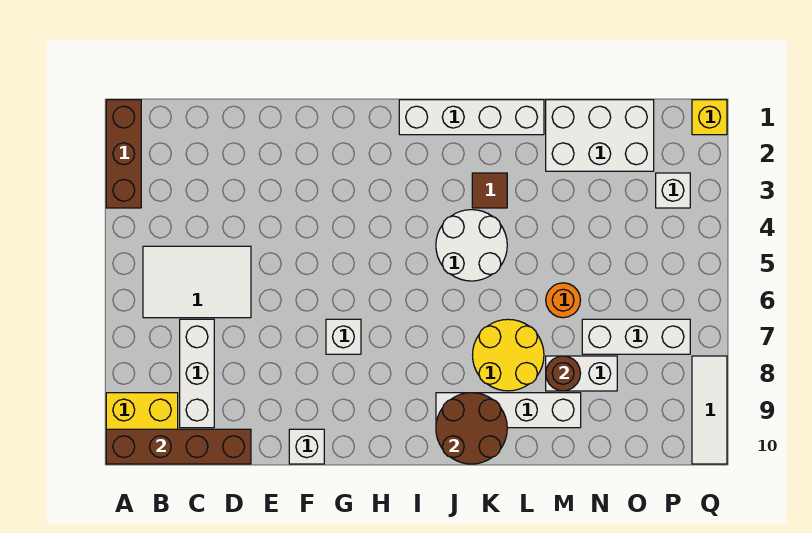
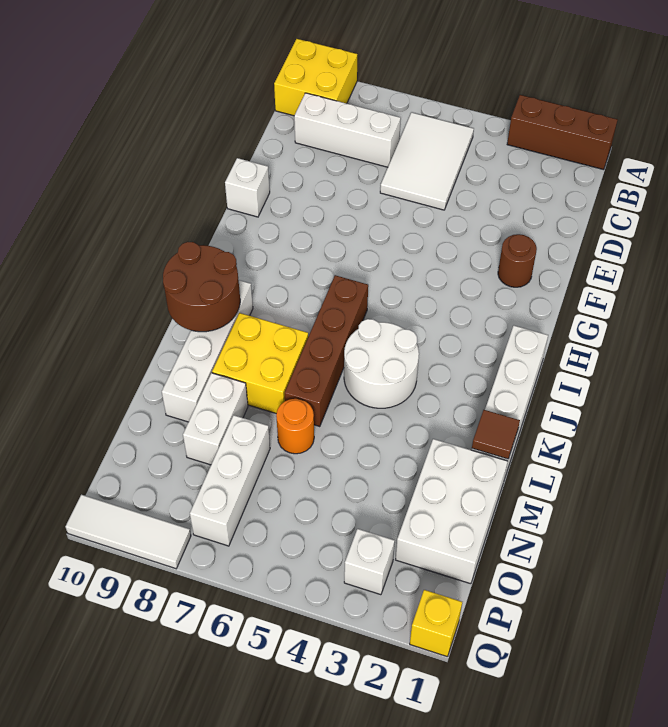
brown brick A10:D10 level 2 -> brown brick I6:L6 level 1
white brick G7 level 1 -> none
brown tile K3 level 1 -> brown tile L1 level 2
yellow round brick K7:L8 level 1 -> yellow brick K7:L8 level 1
brown round brick M8 level 2 -> brown round brick F2 level 1

